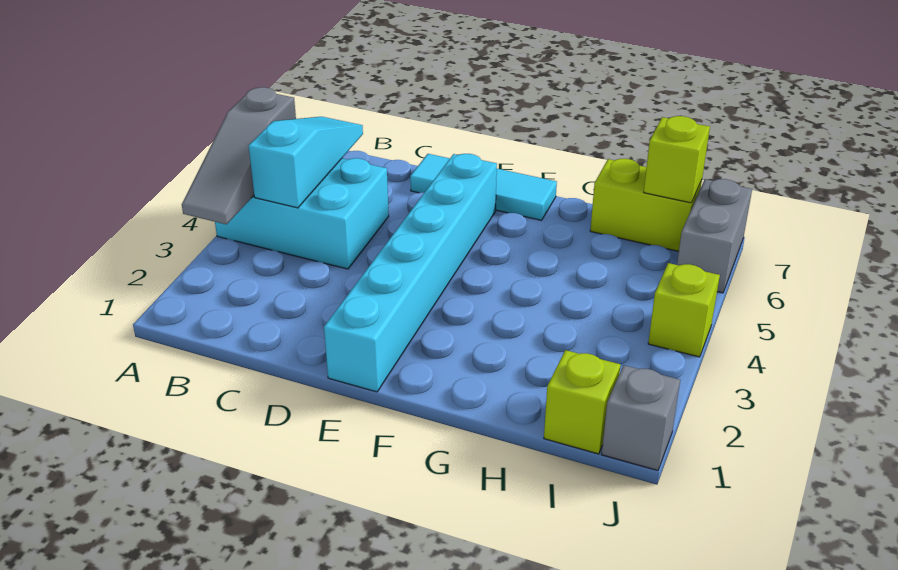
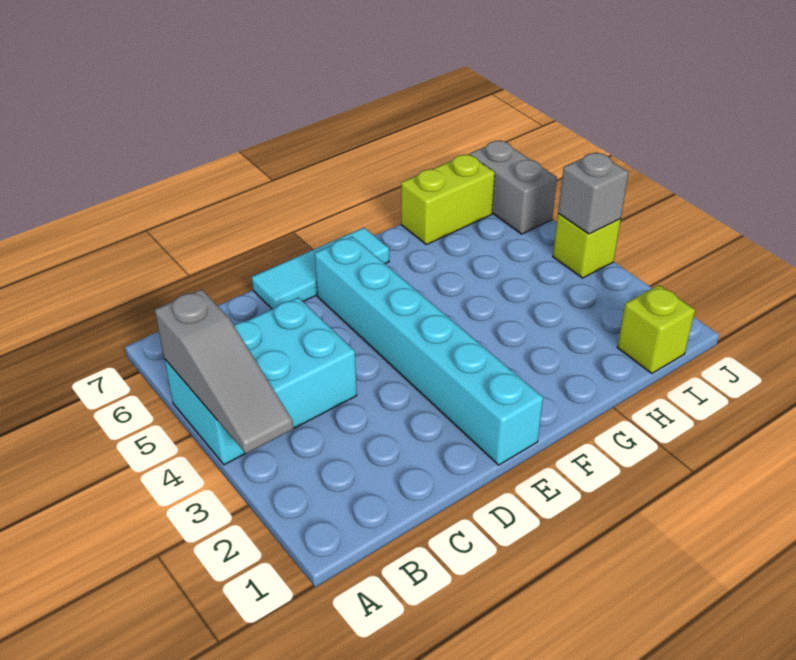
cyan slope B4:B6 level 2 top 4 -> none
lime brick I7 level 2 -> none
grey brick J1 level 1 -> grey brick J4 level 2

